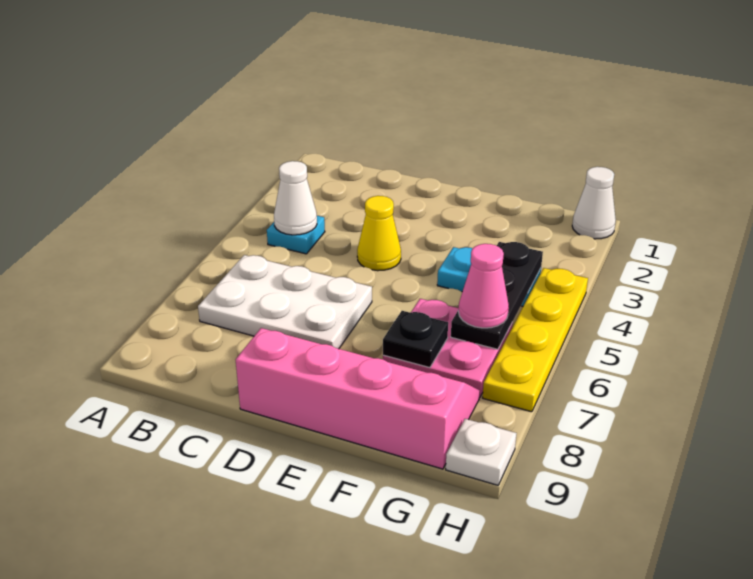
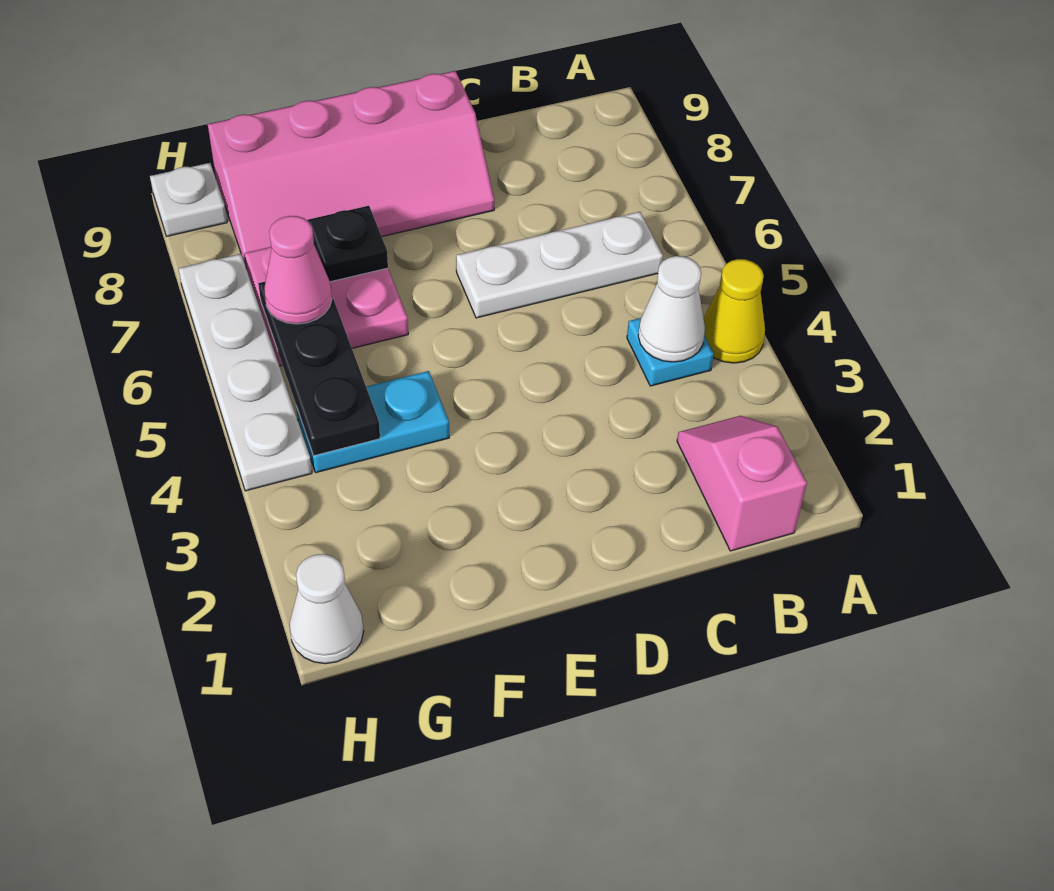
none -> pink slope B1:B2 level 1 top 1
white plate B6:D7 level 1 -> white plate B6:D6 level 1
yellow cone D4 level 1 -> yellow cone A4 level 1
yellow plate H4:H7 level 1 -> white plate H4:H7 level 1

